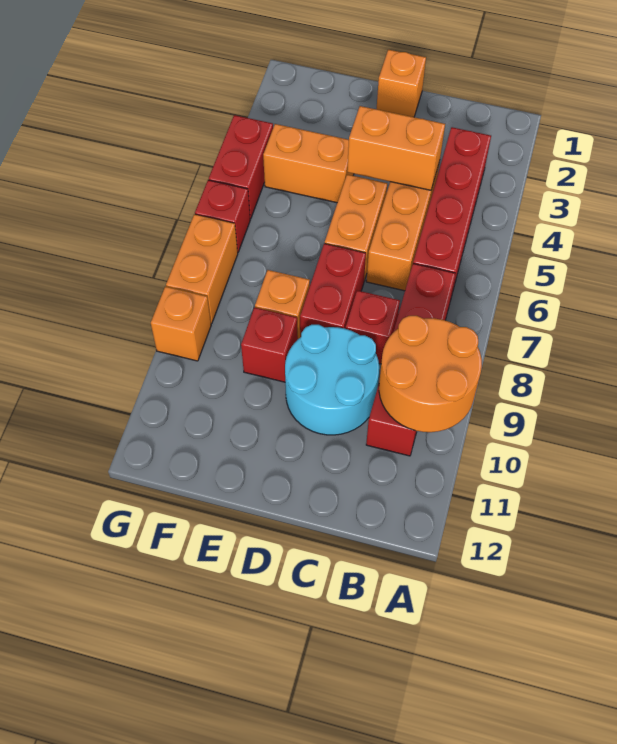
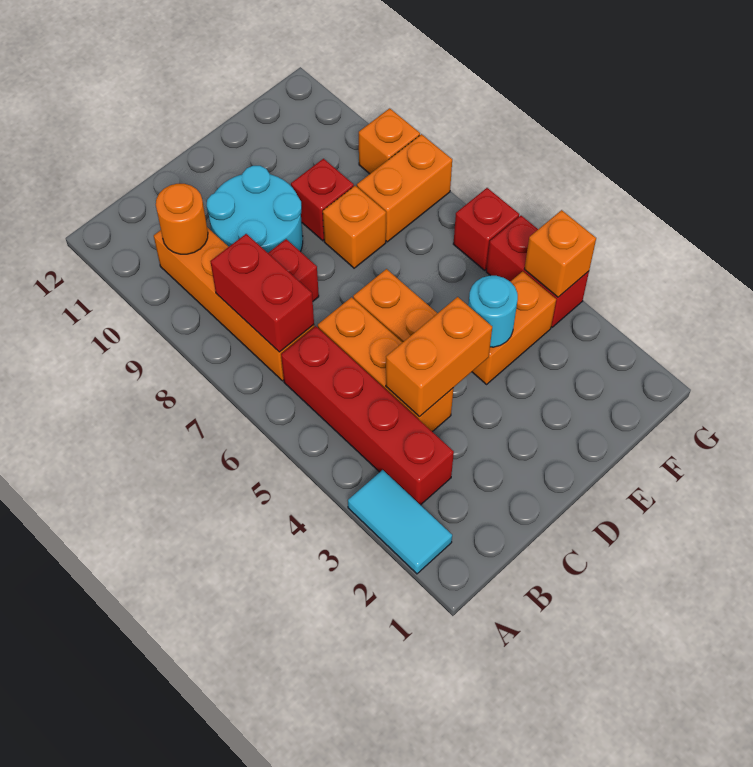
none -> cyan tile A2:A3 level 1
orange round brick A9:B10 level 2 -> orange round brick B10 level 2
red brick B7:B10 level 1 -> orange brick B7:B10 level 1
orange brick D1 level 1 -> orange brick G4 level 2
red brick D7:D8 level 1 -> red brick B7:B8 level 2
none -> cyan round brick E4 level 2
orange brick G7:G8 level 1 -> orange brick F8:G8 level 1

